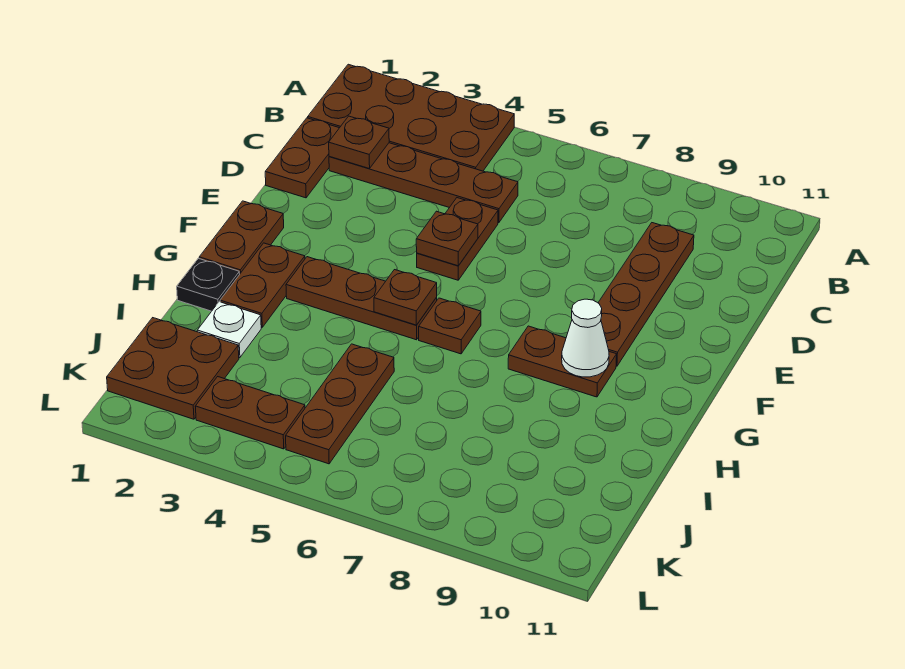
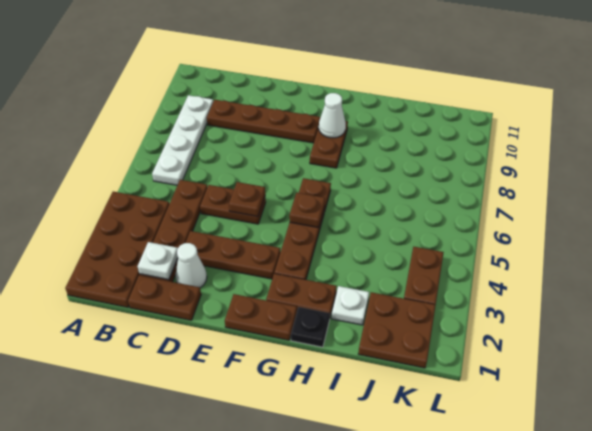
none -> white plate B6:B9 level 1
brown plate C2 level 2 -> white plate C2 level 2
none -> white cone D2 level 1
brown plate I5:K5 level 1 -> brown plate D3:F3 level 1

